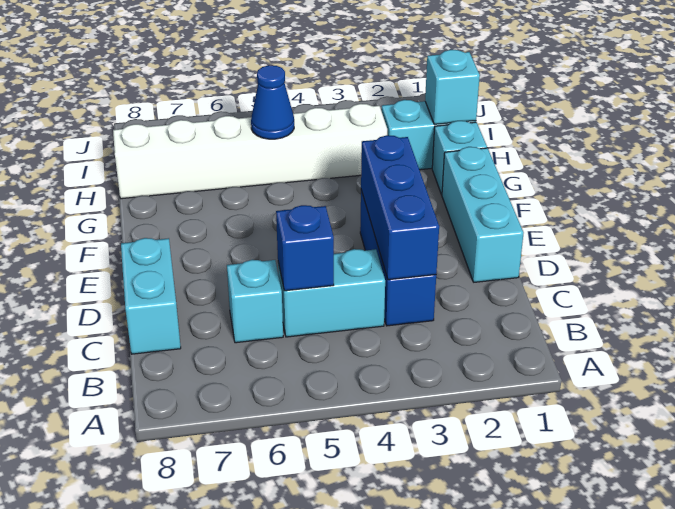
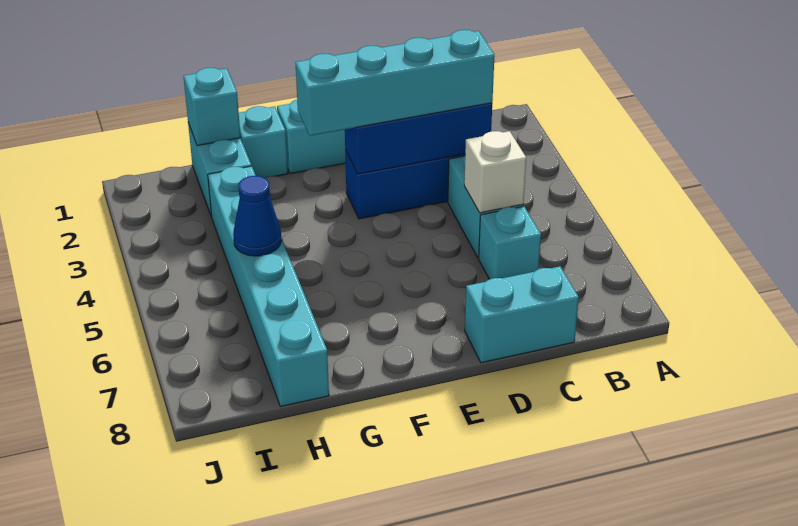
none -> cyan brick C3:F3 level 3
blue brick C5 level 2 -> white brick C5 level 2
white brick H3:H8 level 1 -> cyan brick H3:H8 level 1

